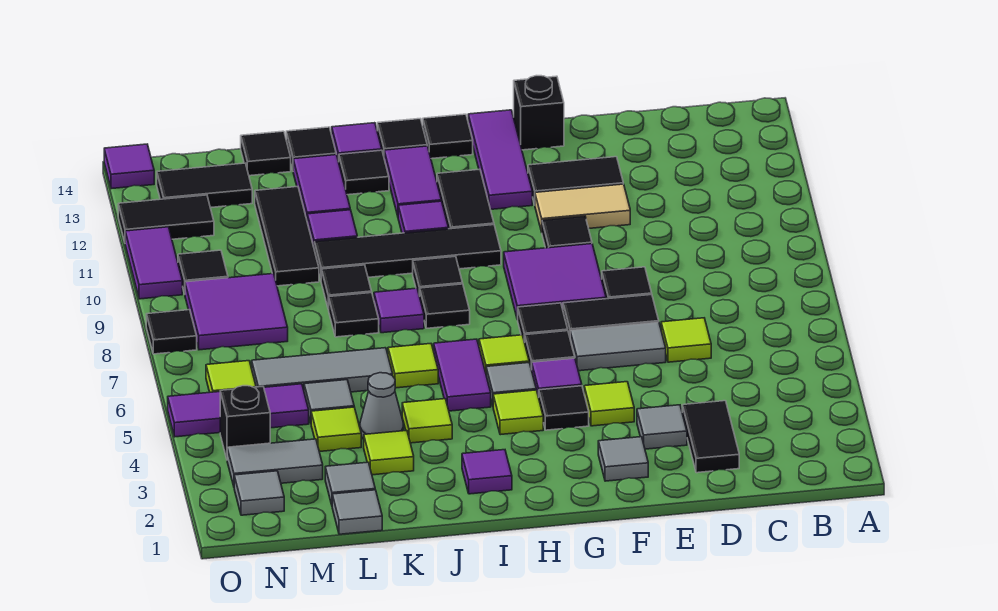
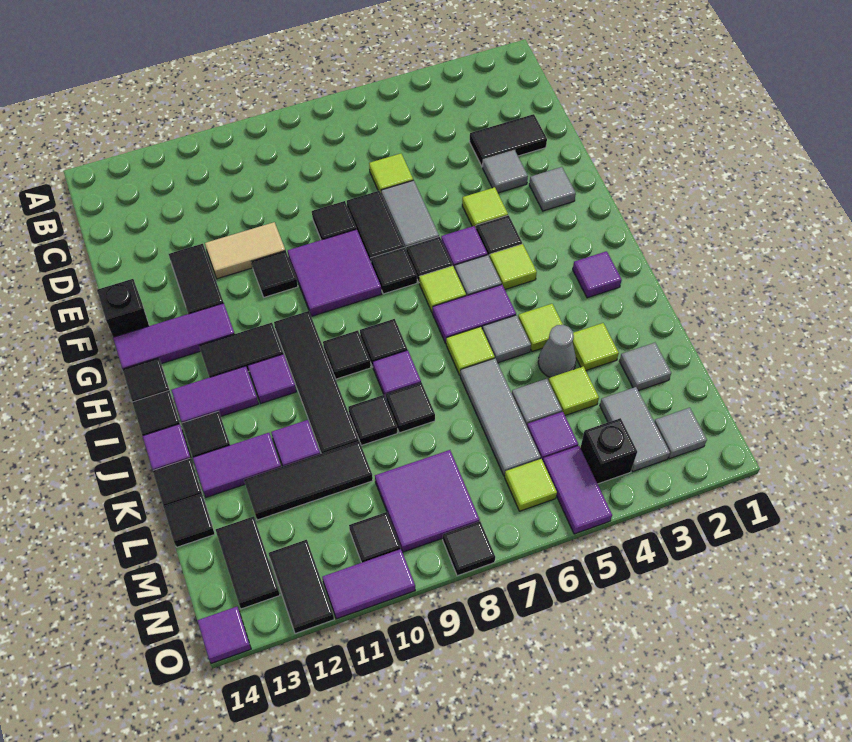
tan tile E11:F11 level 1 -> tan tile E10:E11 level 1
grey tile L1 level 1 -> grey tile J5 level 1

